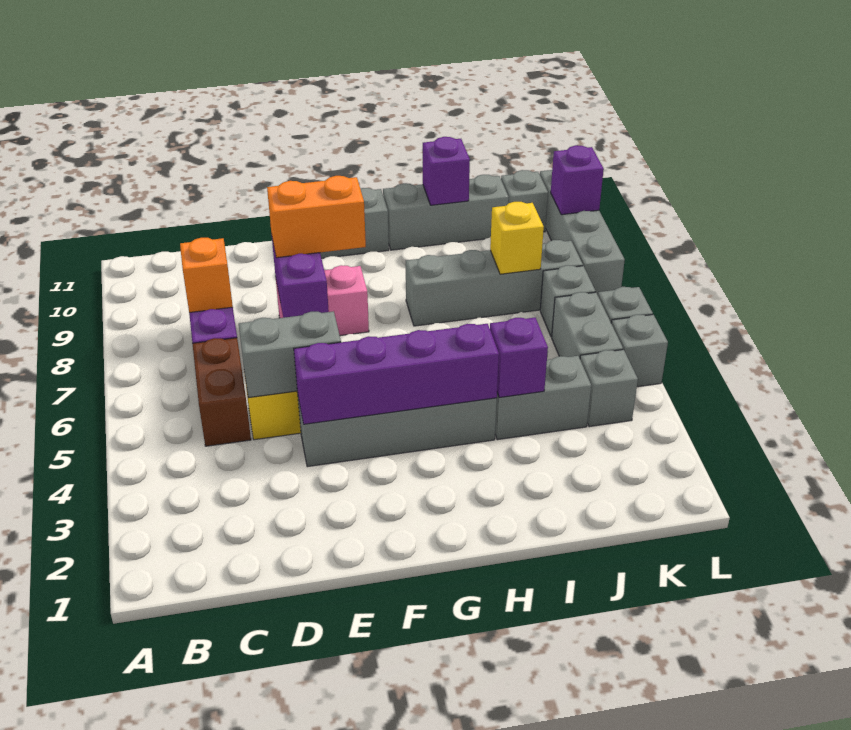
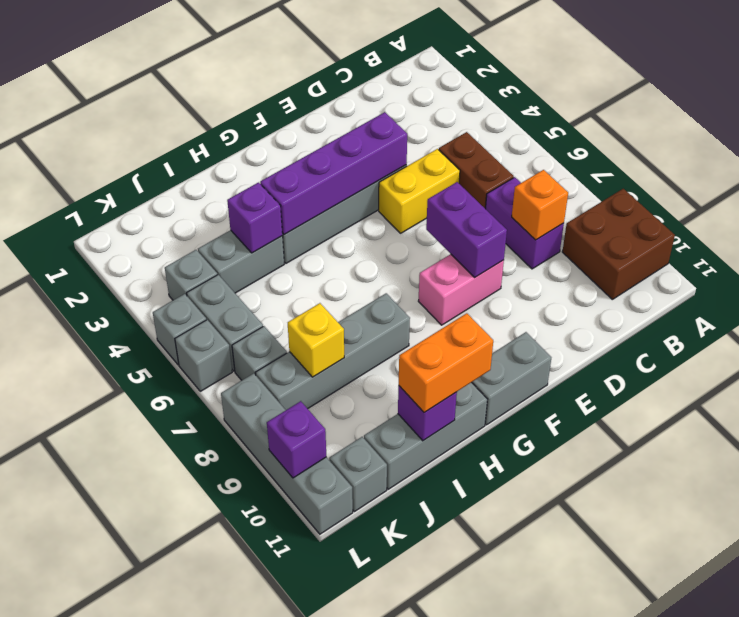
none -> brown brick A9:B10 level 1
grey brick D5:E5 level 2 -> none
orange brick E8:F8 level 3 -> orange brick H11:I11 level 3

